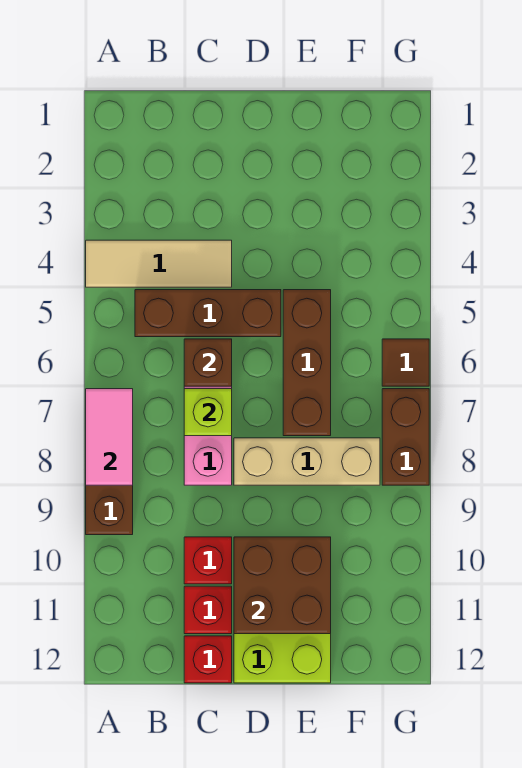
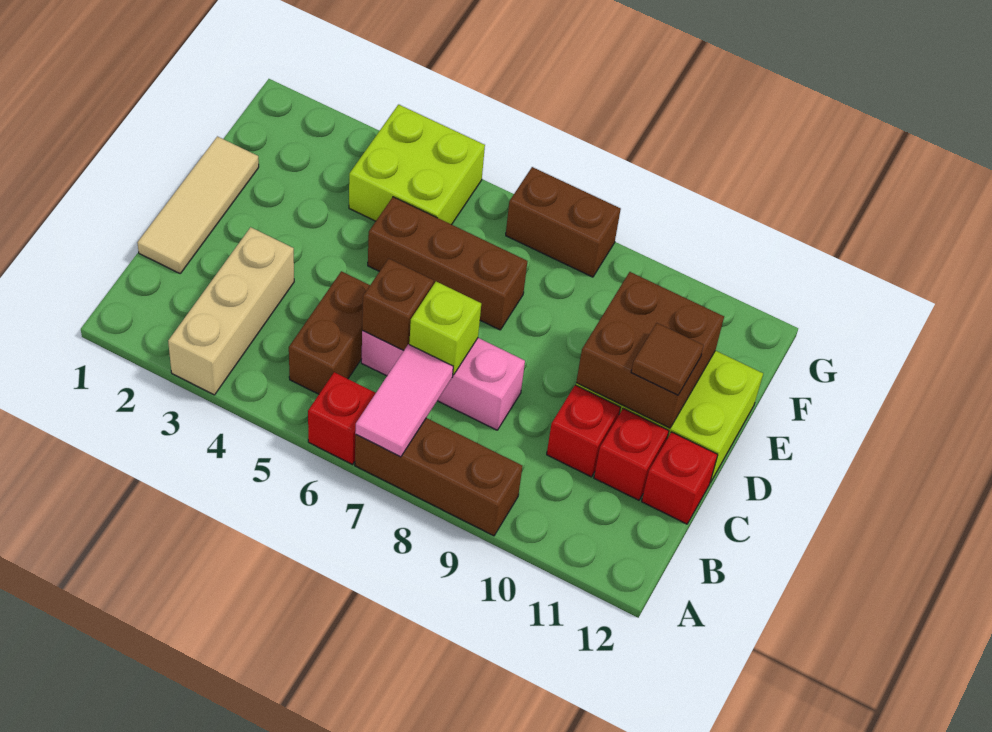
tan tile A4:C4 level 1 -> tan tile C1:E1 level 1
none -> red brick A6 level 1
pink tile A7:A8 level 2 -> pink tile A7:B7 level 2
brown brick B5:D5 level 1 -> brown brick B5:C5 level 1
tan brick D8:F8 level 1 -> tan brick A3:C3 level 1
none -> lime brick F4:G5 level 1
brown tile G6 level 1 -> brown tile D11 level 3

